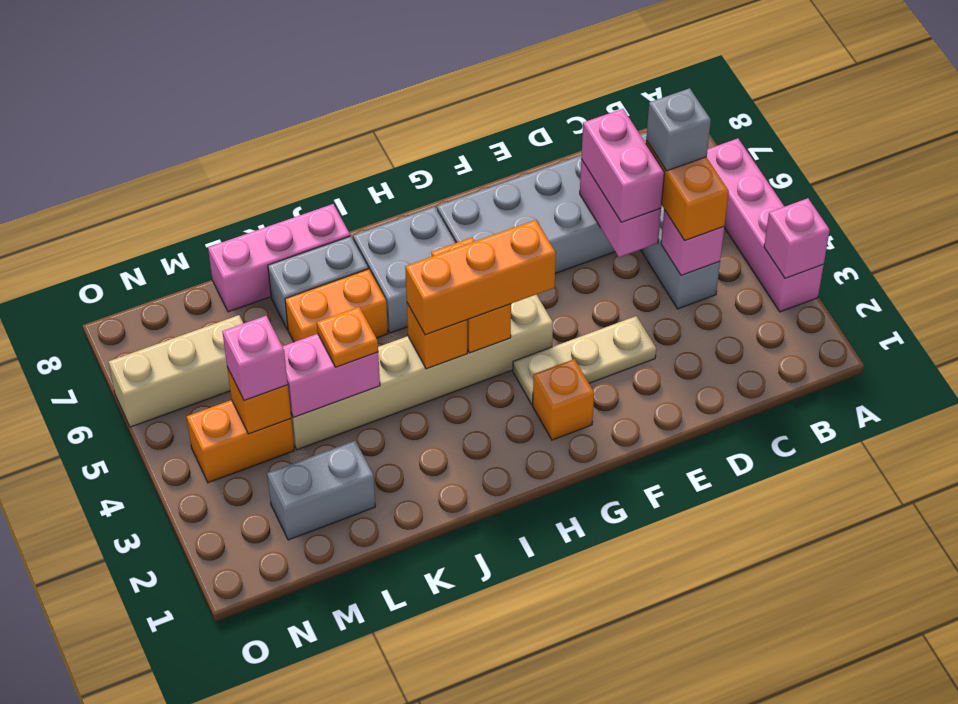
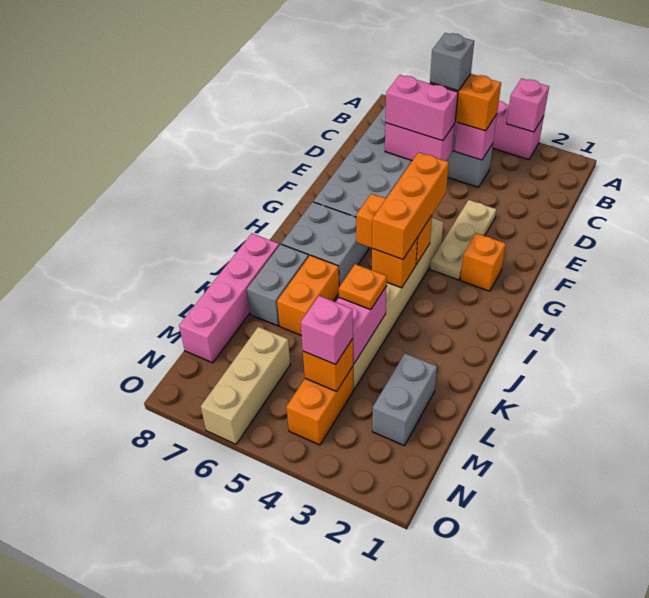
pink brick J8:L8 level 1 -> pink brick J8:M8 level 1

